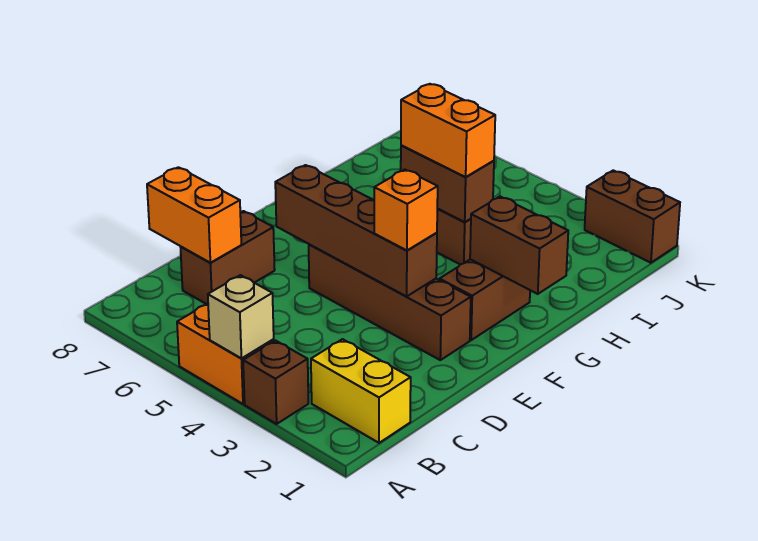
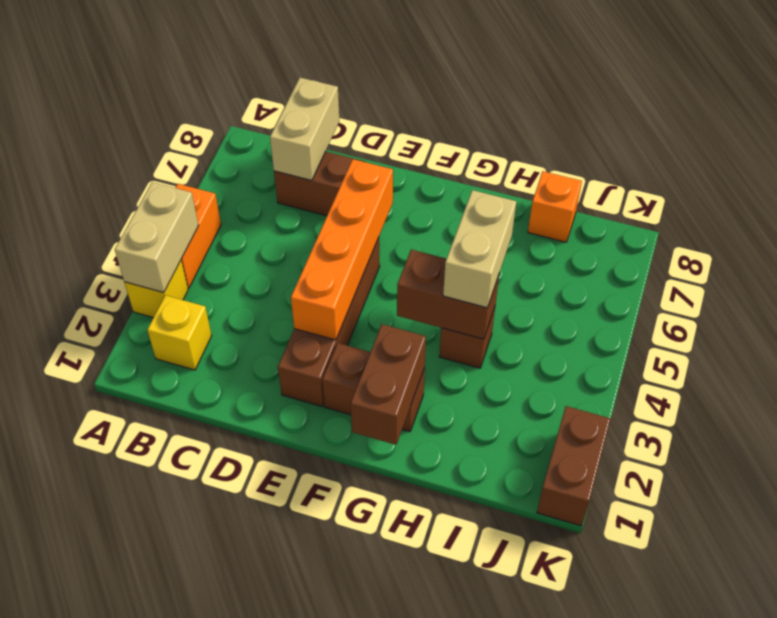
brown brick A3 level 1 -> yellow brick A3 level 1
tan brick A4 level 2 -> tan brick A3:A4 level 2
yellow brick B1:B2 level 1 -> yellow brick B2 level 1
orange brick C7:C8 level 2 -> tan brick C7:C8 level 2
brown brick E3:E6 level 2 -> orange brick E3:E6 level 2
orange brick E3 level 3 -> orange brick I8 level 1
brown brick H4:H5 level 2 -> brown brick G4:H4 level 2
orange brick H4:H5 level 3 -> tan brick H4:H5 level 3

